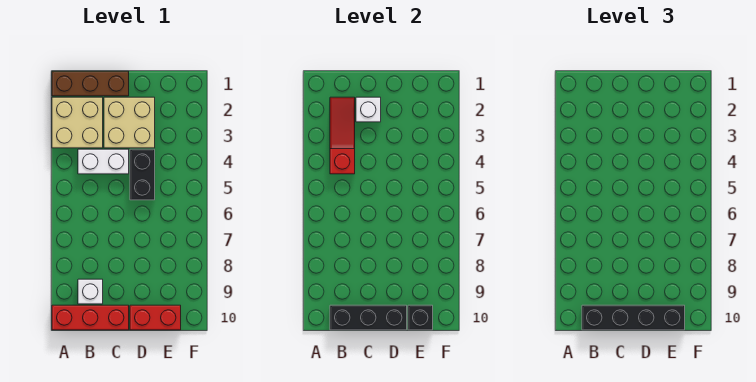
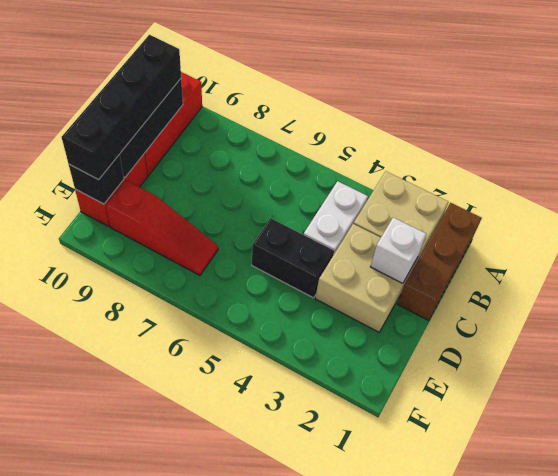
red slope B2:B4 level 2 top 4 -> red slope E7:E9 level 1 top 9
white brick B9 level 1 -> none

